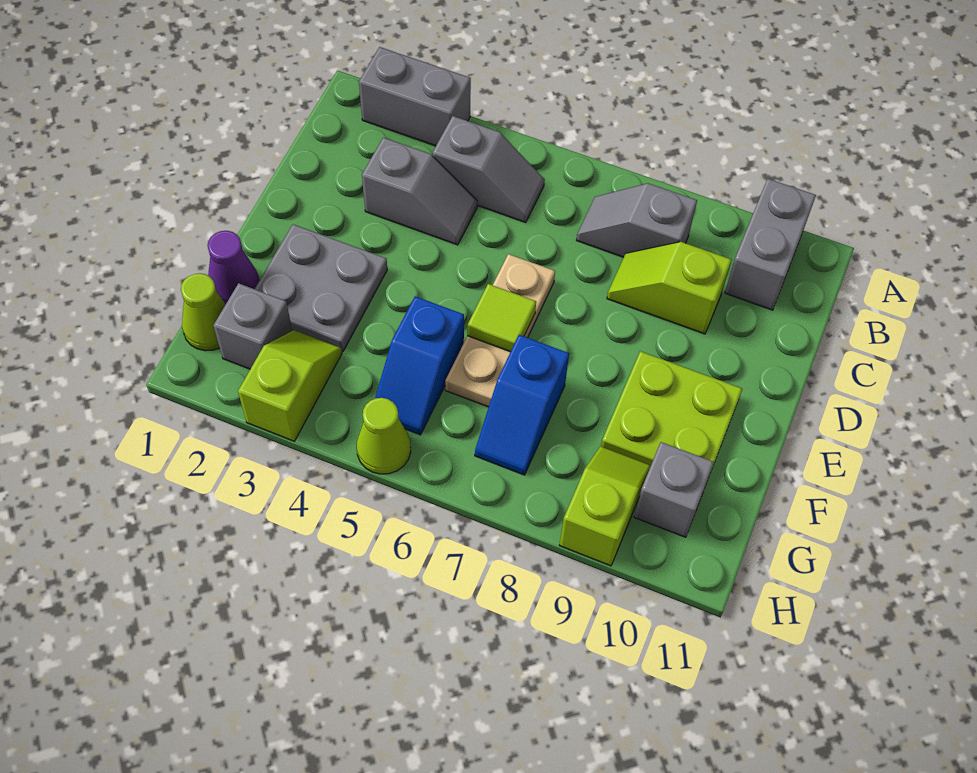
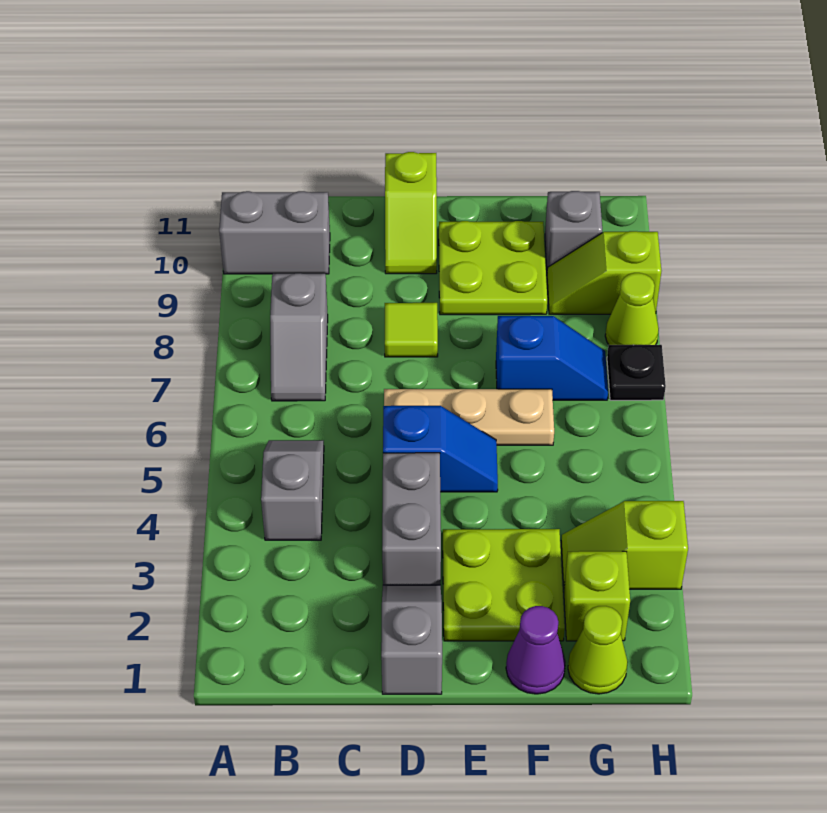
grey brick A2:A3 level 1 -> grey brick D3:D4 level 1
grey slope C3:C4 level 1 top 3 -> grey slope D1:D2 level 1 top 1
lime slope C8:C9 level 1 top 9 -> lime slope D10:D11 level 1 top 11
grey plate E2:F3 level 1 -> lime plate E2:F3 level 1
lime tile E6 level 2 -> lime tile D8 level 1
blue slope F5:G5 level 1 top F -> blue slope D5:E5 level 1 top D
grey brick G2 level 1 -> lime brick G2 level 1
lime cone H5 level 1 -> lime cone H8 level 1
none -> black plate H7 level 1

